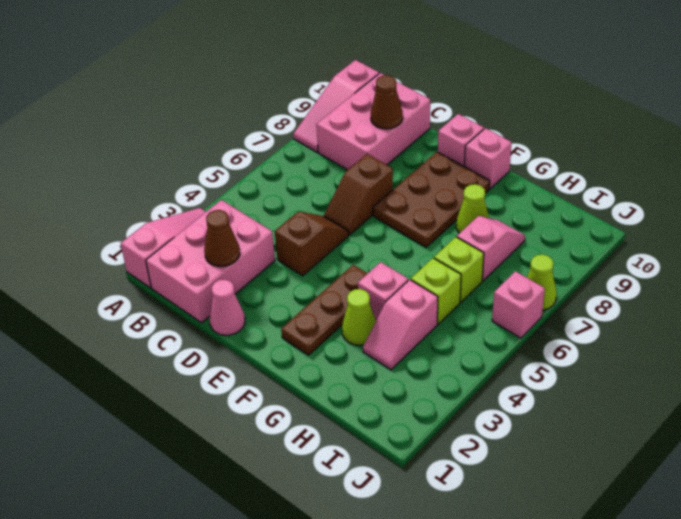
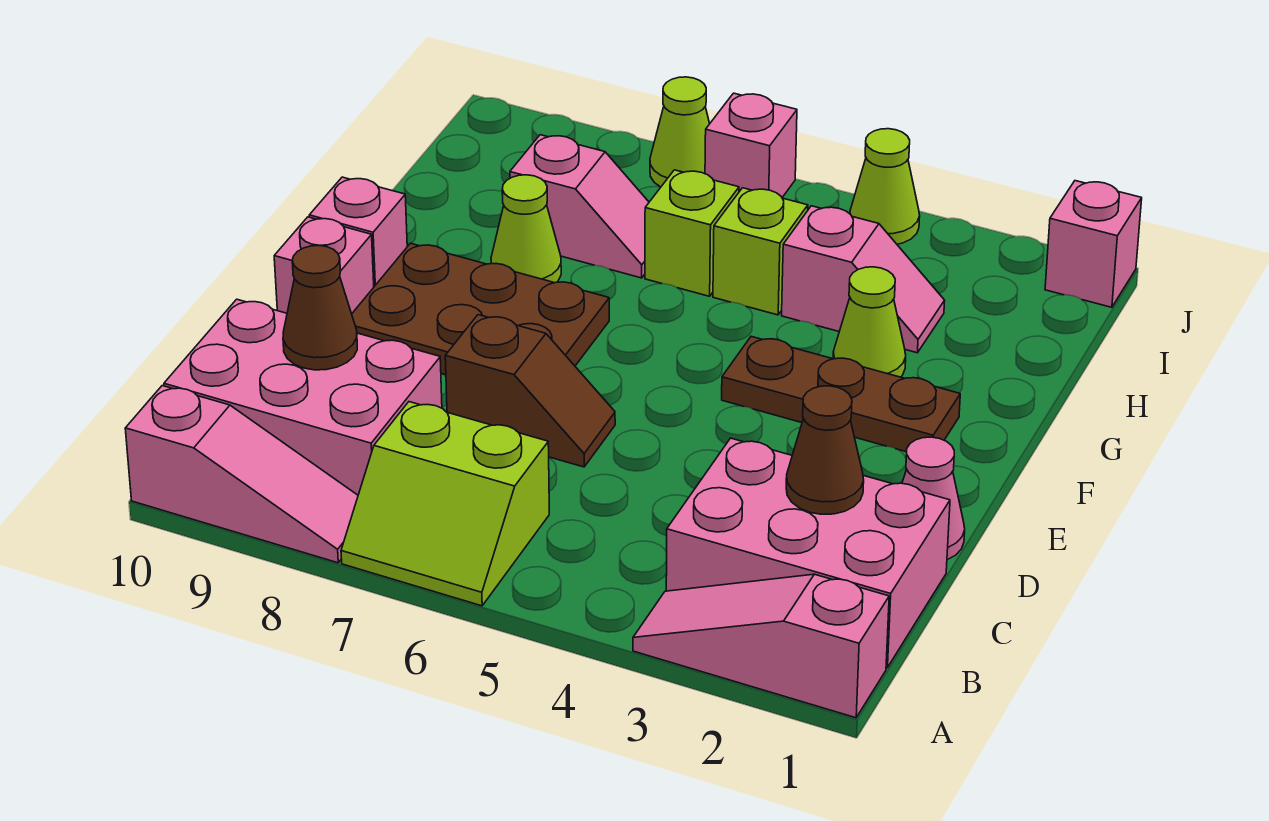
none -> lime slope A6:B7 level 1 top B
brown slope D4:D5 level 1 top 4 -> none
pink brick G4 level 1 -> pink brick J1 level 1
pink slope H7:H8 level 1 top 7 -> pink slope H7:H8 level 1 top 8
none -> lime cone J4 level 1

